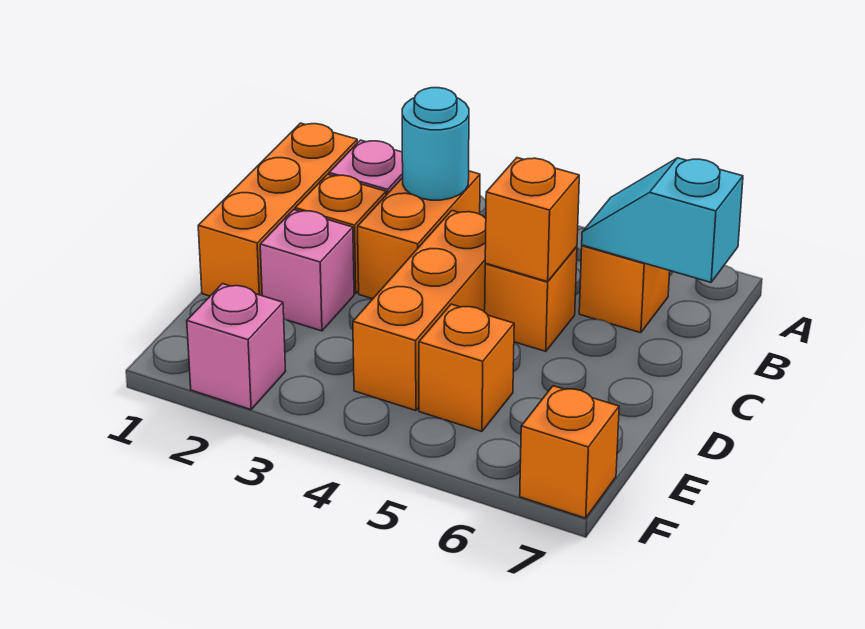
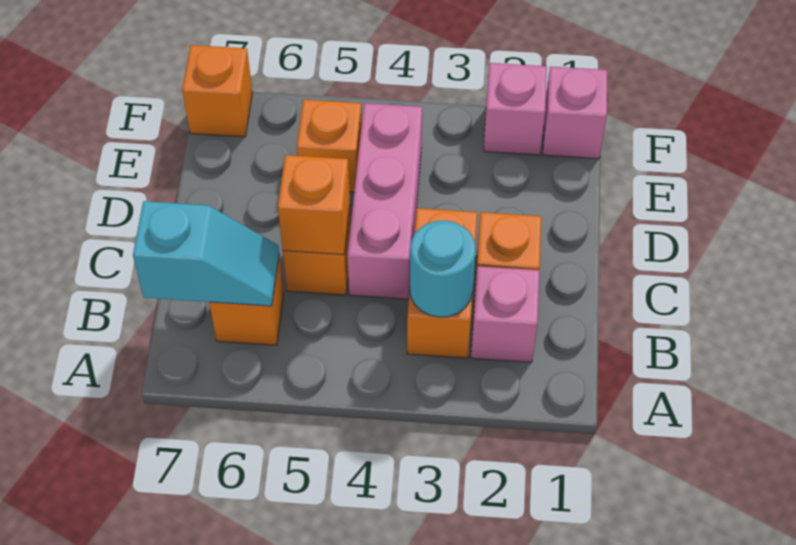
orange brick B1:D1 level 1 -> none
orange brick C4:E4 level 1 -> pink brick C4:E4 level 1
pink brick D2 level 1 -> pink brick F1 level 1

